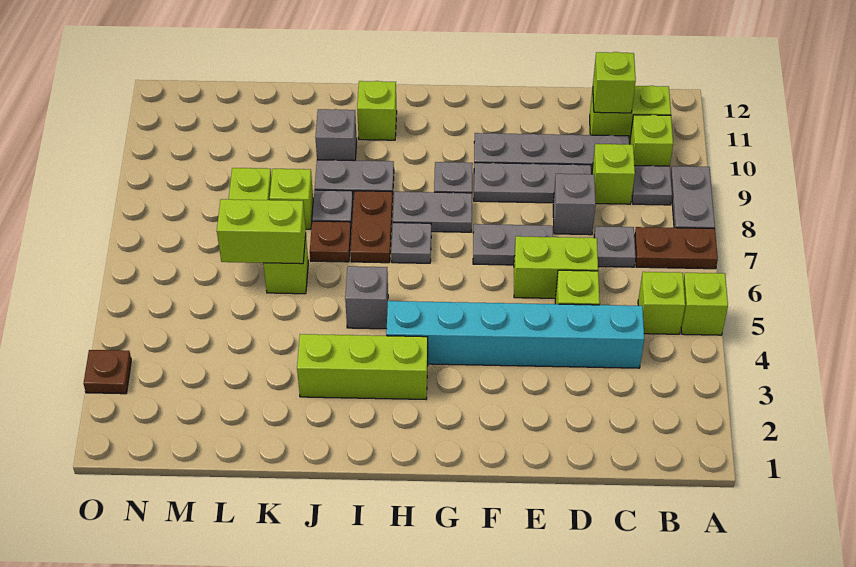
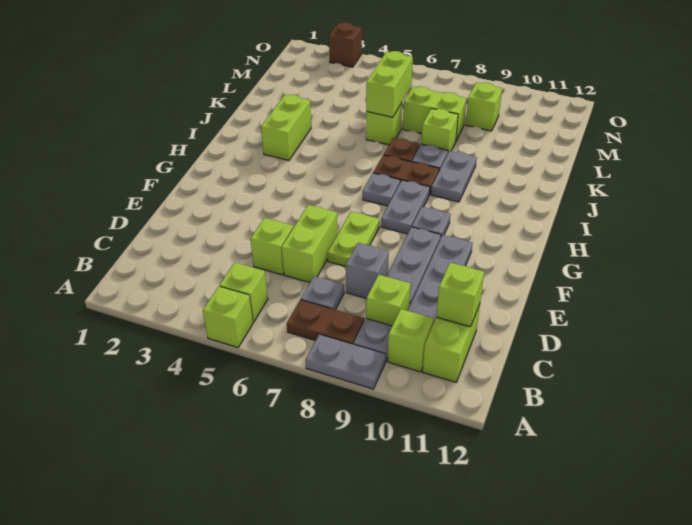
brown plate A7:B7 level 1 -> brown plate B7:B8 level 1
cyan brick C4:H4 level 1 -> none
grey plate E7:F7 level 1 -> lime plate E7:F7 level 1
lime brick H3:J3 level 1 -> lime brick I3:J3 level 1
grey brick I5 level 1 -> none
lime brick I11 level 1 -> lime brick M9 level 1
grey brick J10 level 1 -> none
brown plate O3 level 1 -> brown brick O3 level 1

